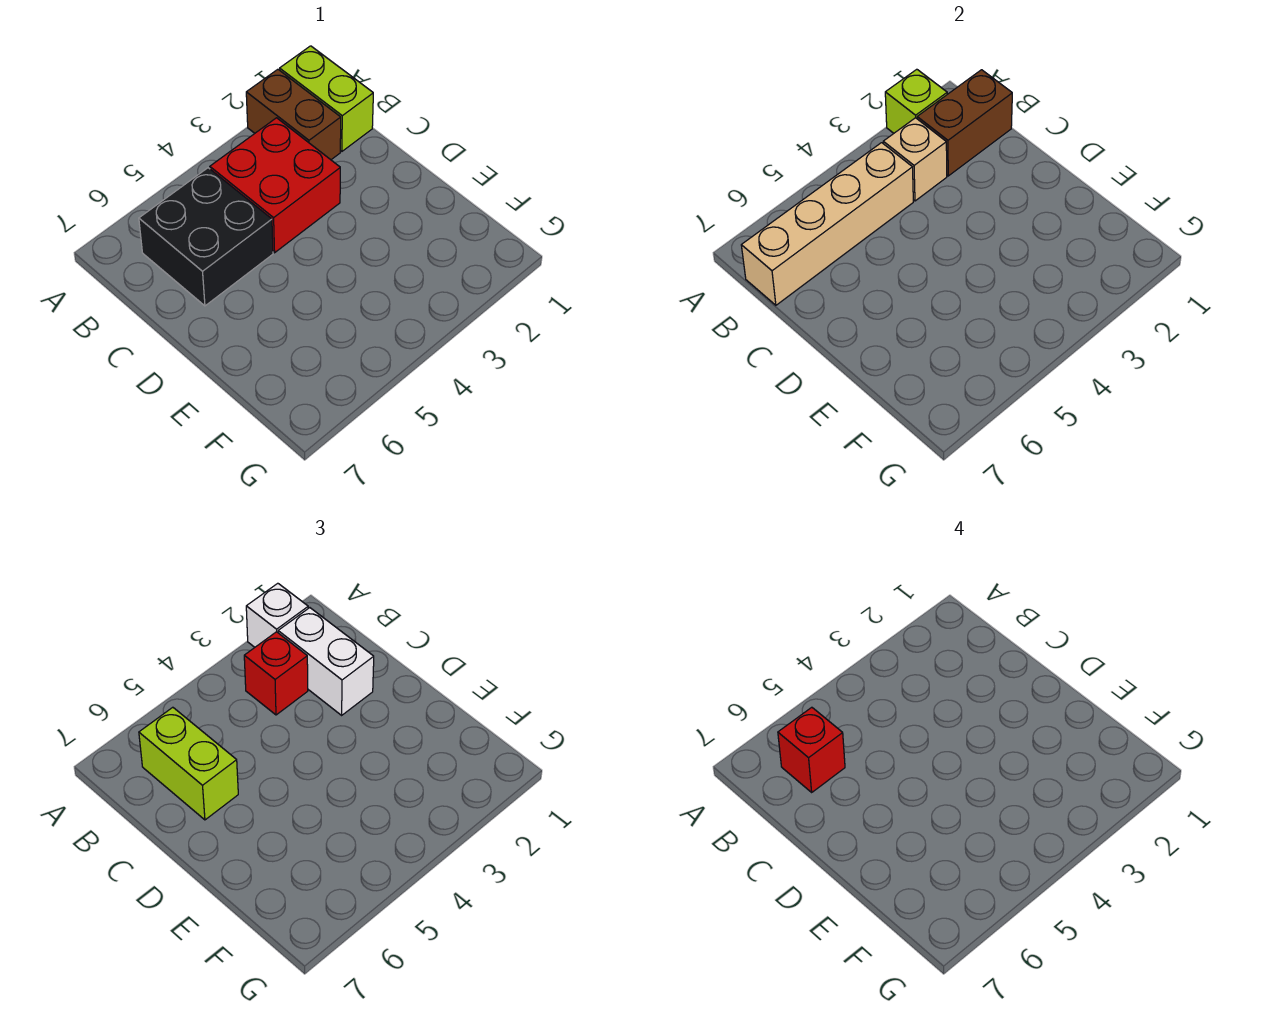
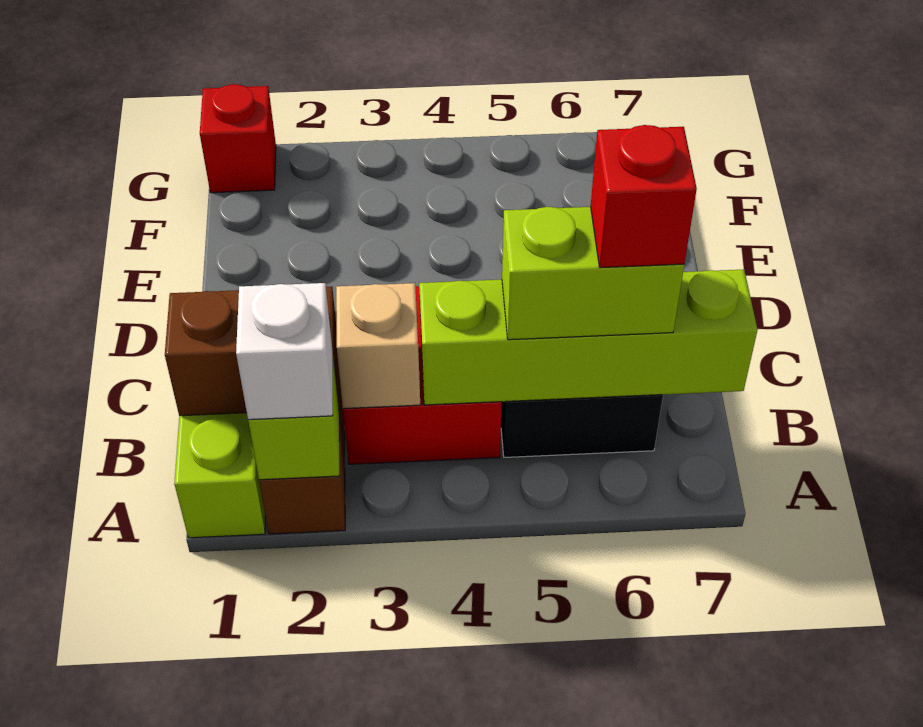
white brick B2:C2 level 3 -> none
red brick B3 level 3 -> red brick G1 level 1
tan brick B4:B7 level 2 -> lime brick B4:B7 level 2
lime brick B6:C6 level 3 -> lime brick B5:B6 level 3

